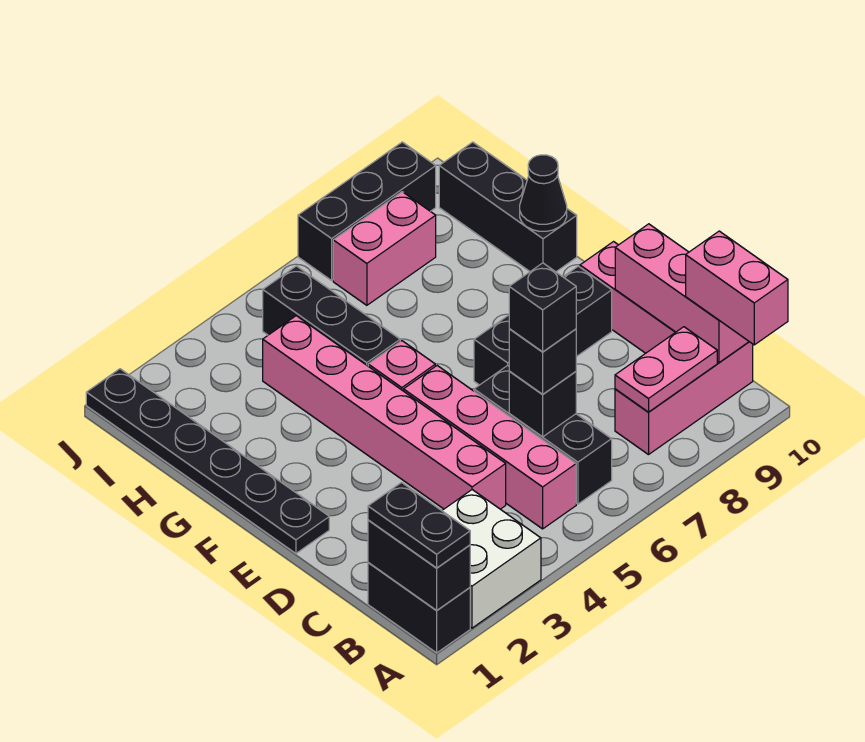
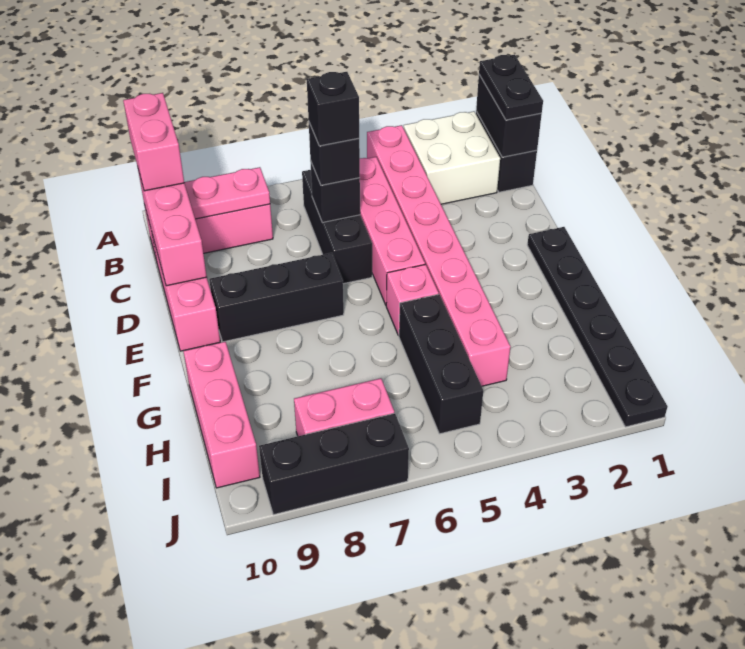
pink brick C4:H4 level 1 -> pink brick A4:H4 level 1
black brick G10:I10 level 1 -> pink brick G10:I10 level 1
black cone G10 level 2 -> none

